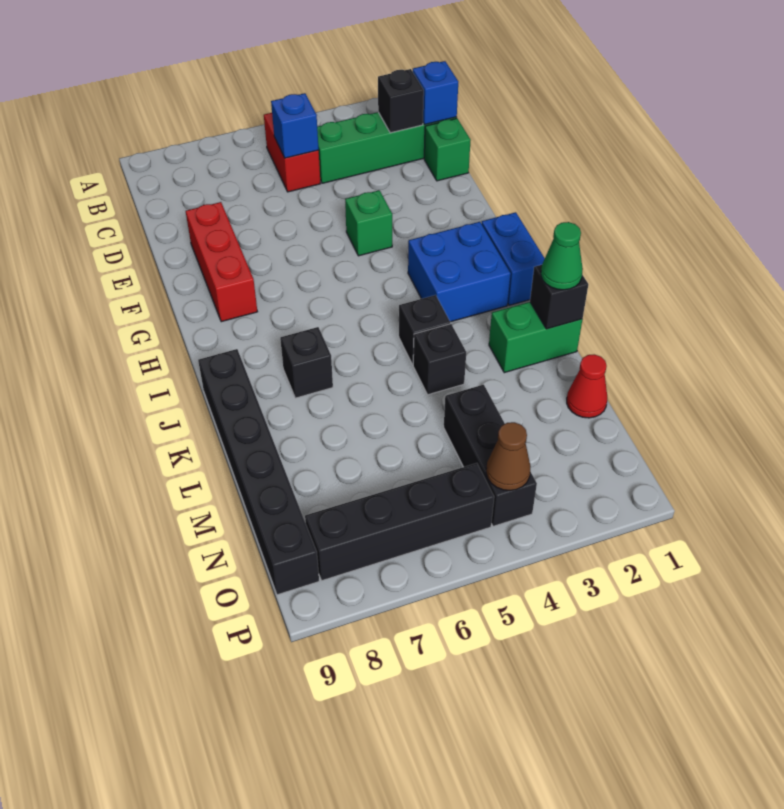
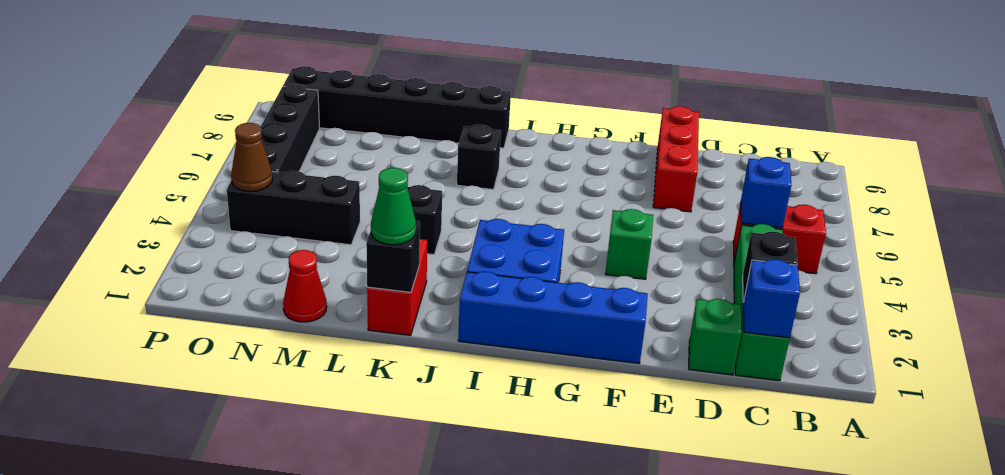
red brick E8:G8 level 1 -> red brick E7:E9 level 1
blue brick H1:I1 level 1 -> blue brick F1:I1 level 1
black brick J4 level 1 -> none
green brick K1:K2 level 1 -> red brick K1:K2 level 1

